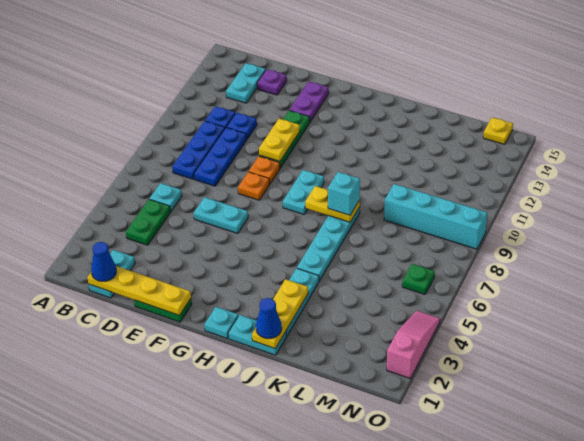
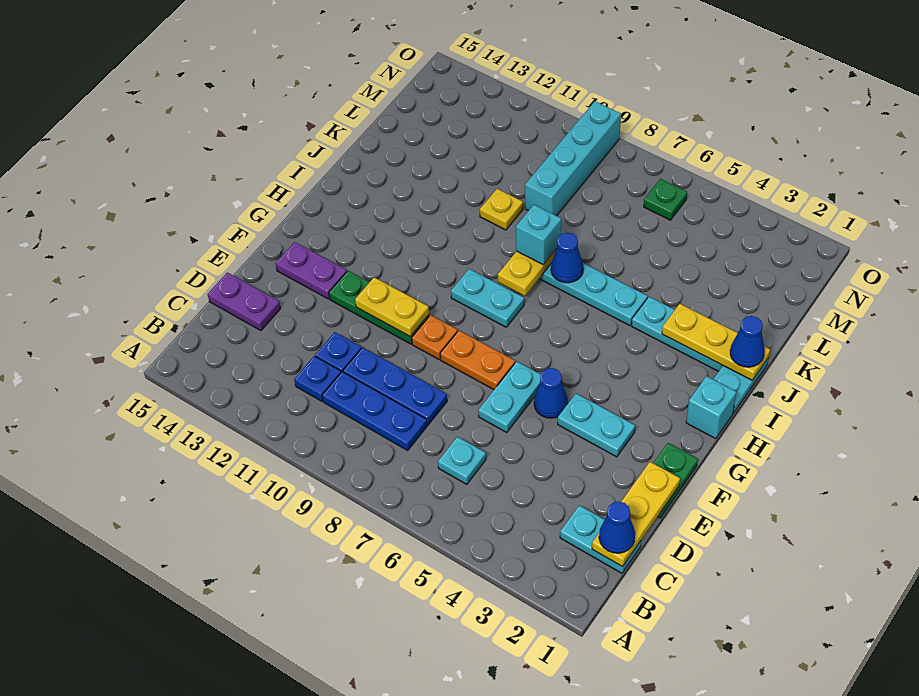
yellow plate C1:F1 level 2 -> yellow plate C1:E1 level 2
green plate C4:C5 level 1 -> none
cyan plate C13:C14 level 1 -> cyan plate F3:F4 level 1
purple plate D14 level 1 -> purple plate D14:D15 level 1
none -> blue cone F5 level 1
orange plate F8 level 1 -> orange plate F7:F8 level 1
cyan plate H1 level 1 -> cyan brick H1 level 1
none -> blue cone J7 level 2
yellow plate N15 level 1 -> yellow plate K10 level 1
pink slope O2:O4 level 1 top 2 -> none

